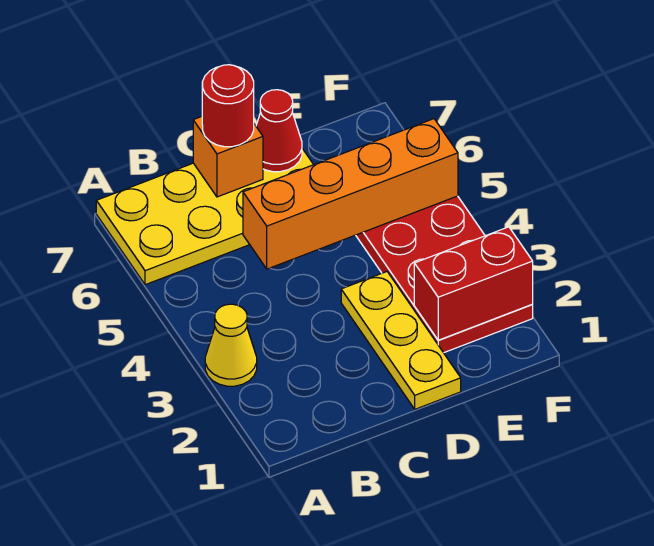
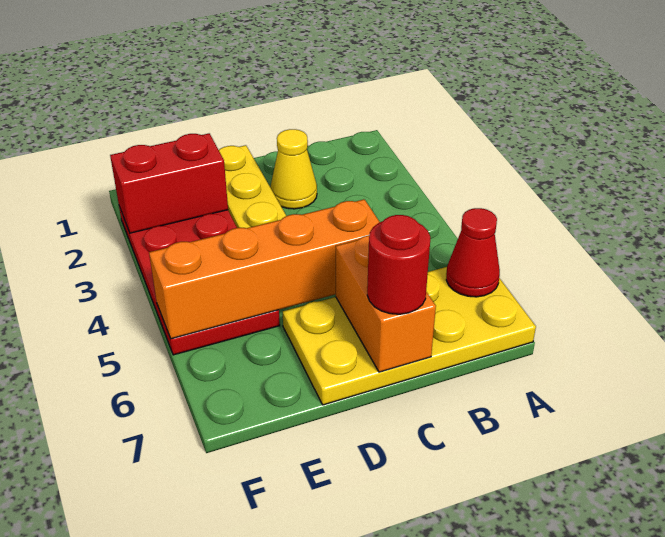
yellow cone A3 level 1 -> yellow cone C2 level 1
orange brick C7 level 2 -> orange brick C6:C7 level 2
red cone D7 level 2 -> red cone A6 level 2

